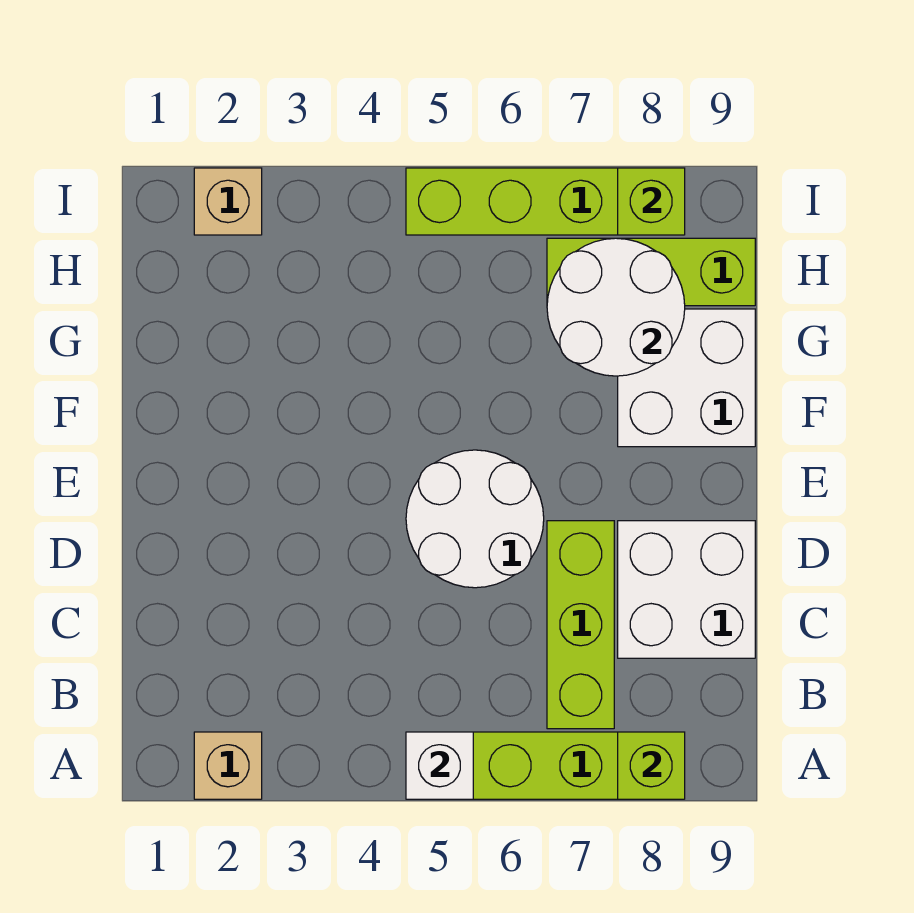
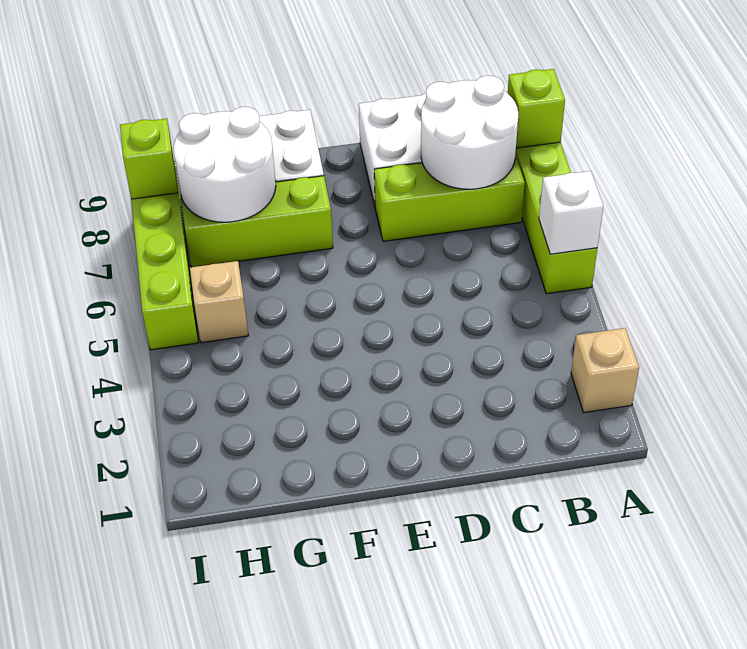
white round brick D5:E6 level 1 -> white round brick B7:C8 level 2
lime brick H7:H9 level 1 -> lime brick F7:H7 level 1
tan brick I2 level 1 -> tan brick H5 level 1

